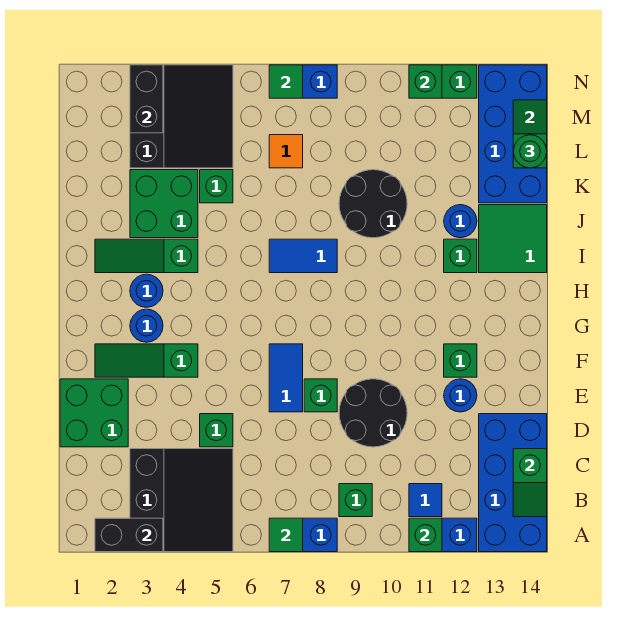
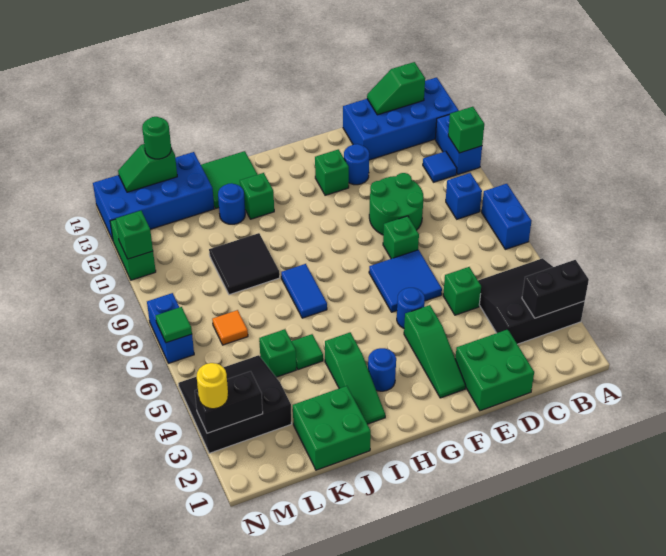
black brick A2:A3 level 2 -> black brick A3:B3 level 2
green tile A7 level 2 -> green tile J5 level 1
green brick B9 level 1 -> blue brick B9 level 1
green slope B14:C14 level 2 top C -> green slope B14:C14 level 2 top B
black round brick D9:E10 level 1 -> green round brick D9:E10 level 1
blue tile E7:F7 level 1 -> blue tile E6:F7 level 1
blue round brick G3 level 1 -> blue round brick F5 level 1
green brick J3:K4 level 1 -> green brick J1:K2 level 1
black round brick J9:K10 level 1 -> black tile J9:K10 level 1
none -> yellow round brick N3 level 3

